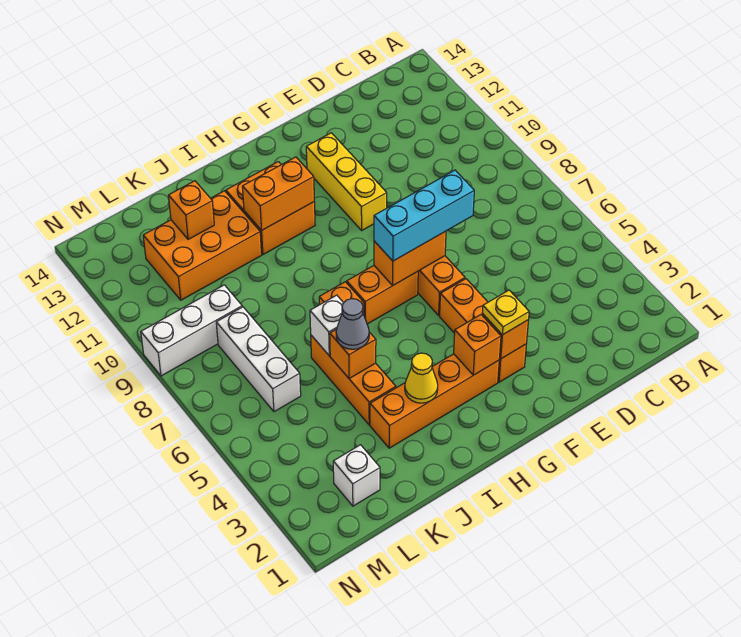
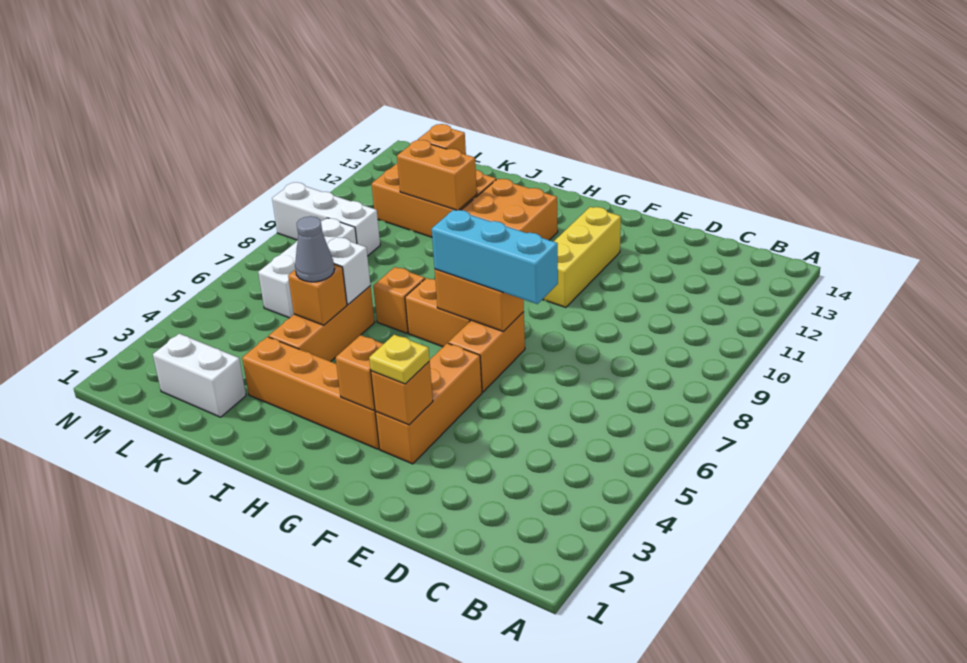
orange brick H11:I11 level 2 -> orange brick J11:K11 level 2
yellow cone I3 level 2 -> none
white brick L2 level 1 -> white brick K2:L2 level 1

